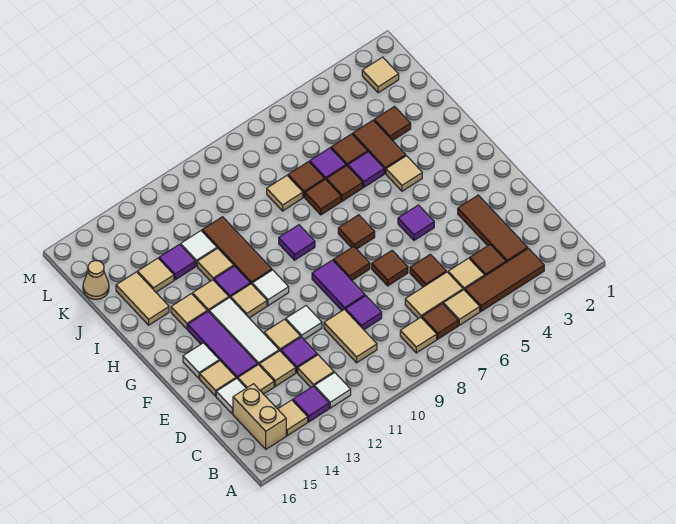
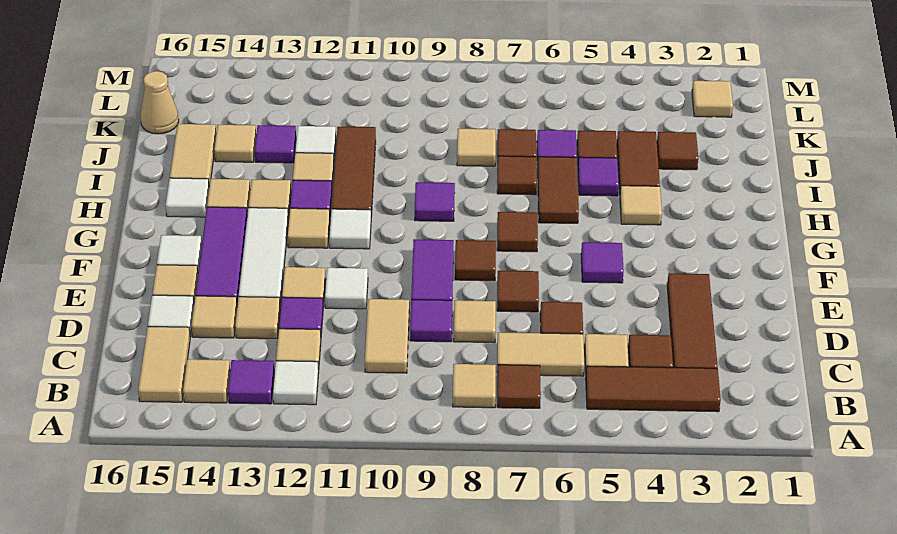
tan tile B6 level 1 -> tan tile D8 level 1
tan brick B15:C15 level 1 -> tan tile B15:C15 level 1
none -> white tile H15 level 1
brown tile I6 level 1 -> brown tile H6:I6 level 1

